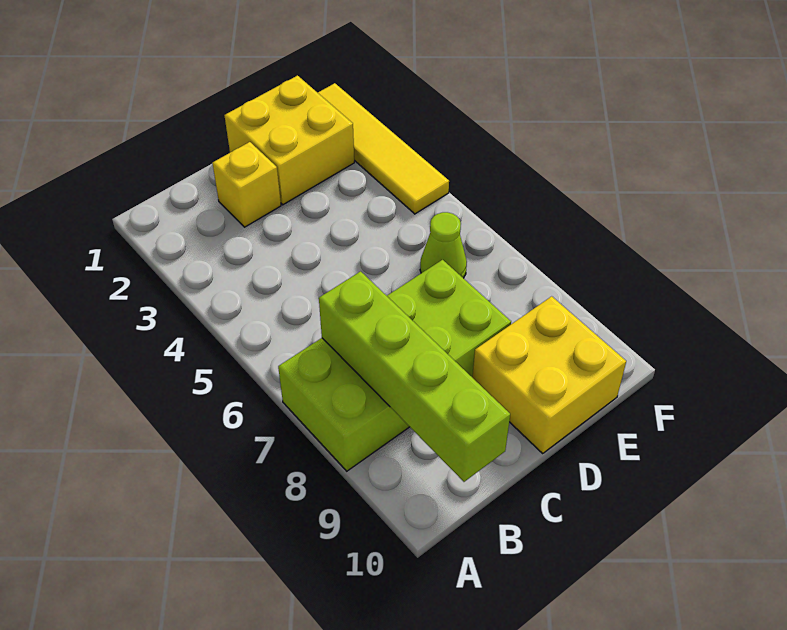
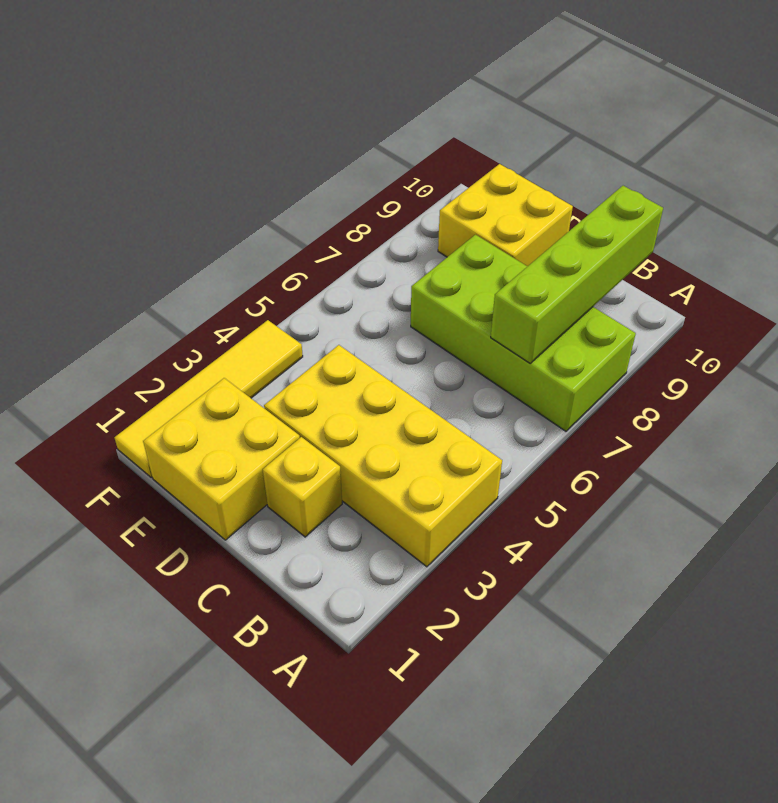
none -> yellow brick A3:D4 level 1
lime cone E6 level 1 -> none

